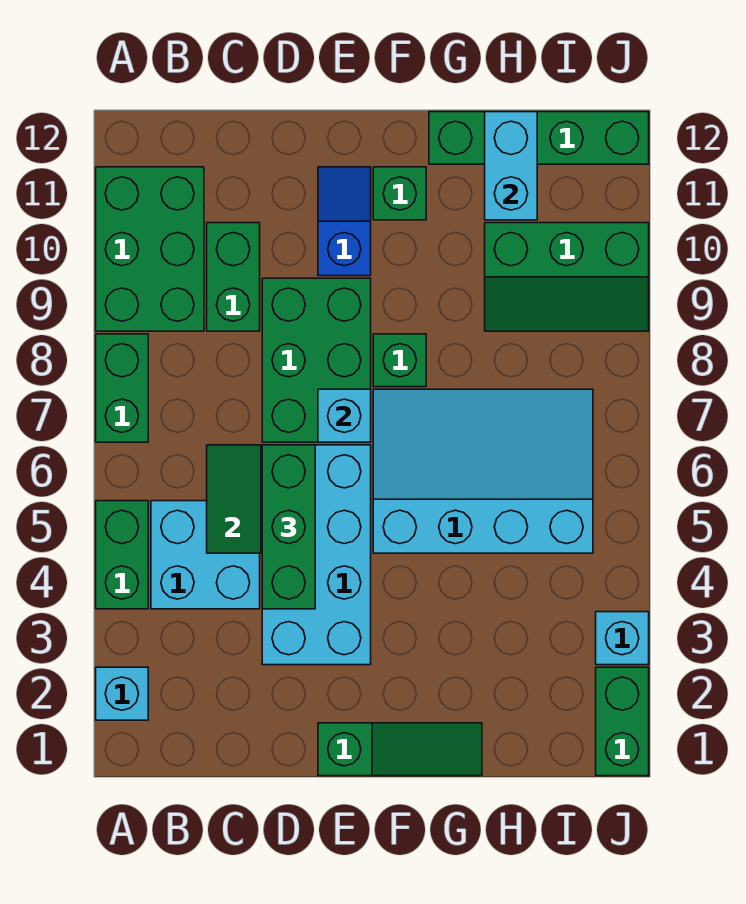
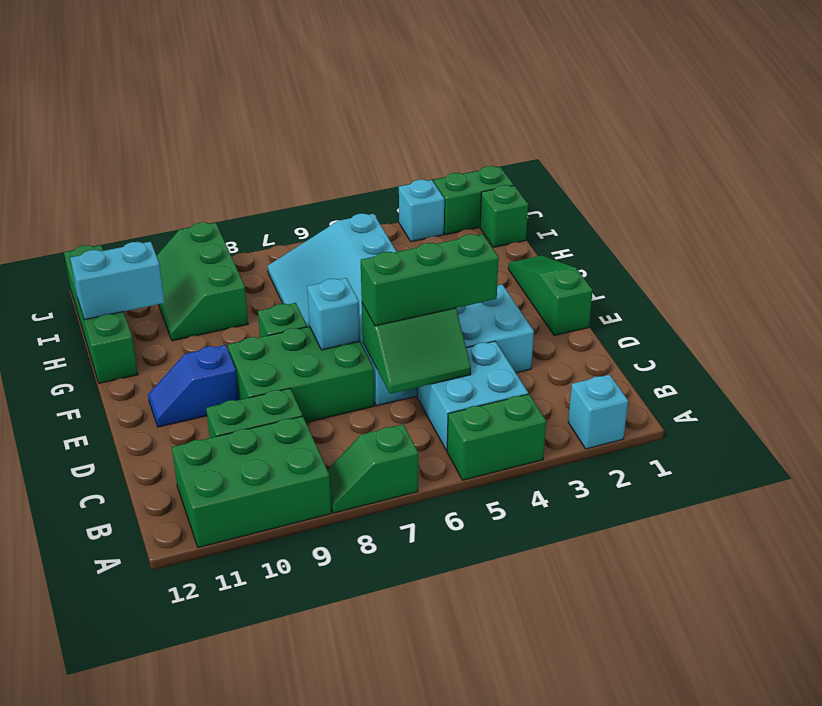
green brick A7:A8 level 1 -> green slope A7:A8 level 1 top 7
green brick F11 level 1 -> green brick I1 level 1
green slope H9:J10 level 1 top 10 -> green slope H9:J10 level 1 top 9

